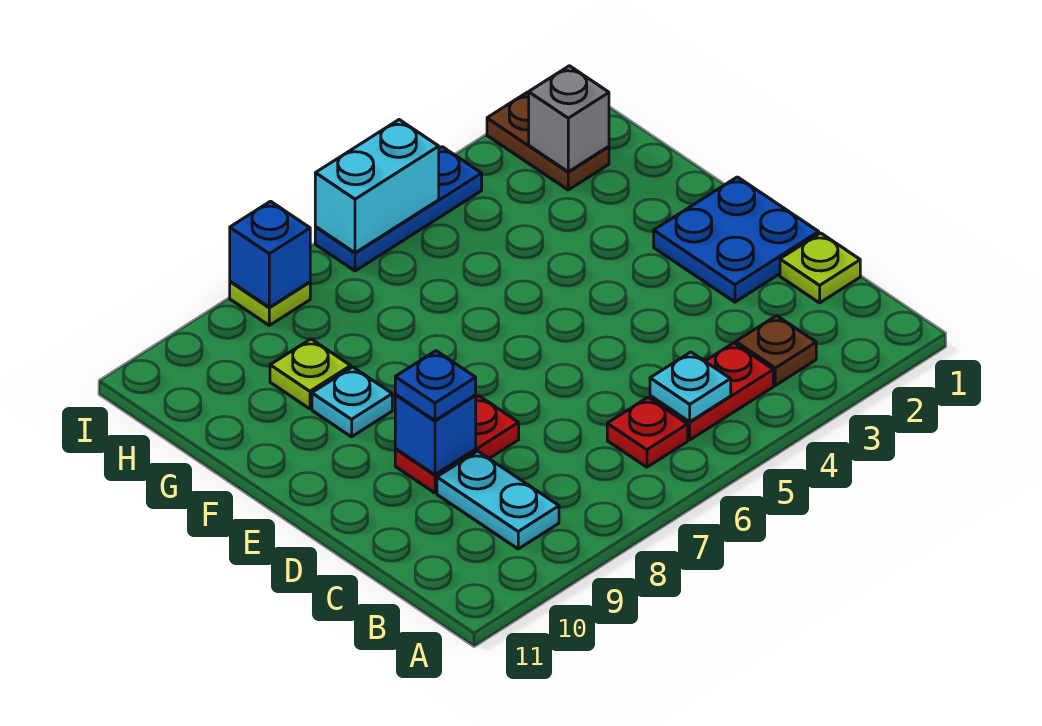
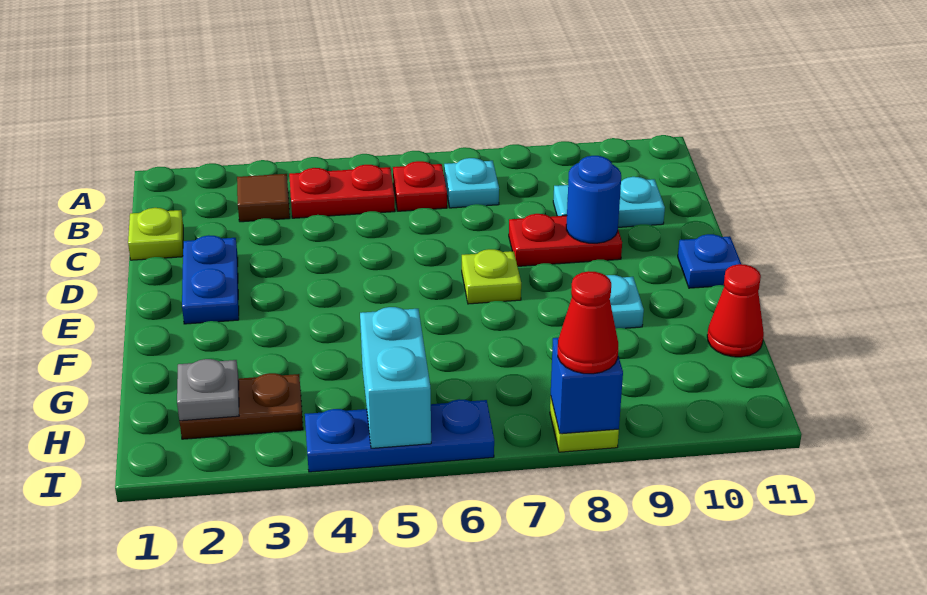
brown plate B3 level 1 -> brown tile B3 level 1
cyan plate B5 level 2 -> cyan plate B7 level 1
cyan plate B9:C9 level 1 -> cyan plate C9:C10 level 1
blue plate D1:E2 level 1 -> blue plate D2:E2 level 1
blue brick D9 level 2 -> blue round brick D9 level 2
blue plate D9 level 3 -> blue plate E11 level 1
lime plate G9 level 1 -> lime plate E7 level 1
none -> red cone G11 level 1
brown plate H2:I2 level 1 -> brown plate H2:H3 level 1
grey brick H2 level 2 -> grey plate H2 level 2
cyan brick I5:I6 level 2 -> cyan brick H5:I5 level 2
none -> red cone I8 level 3

